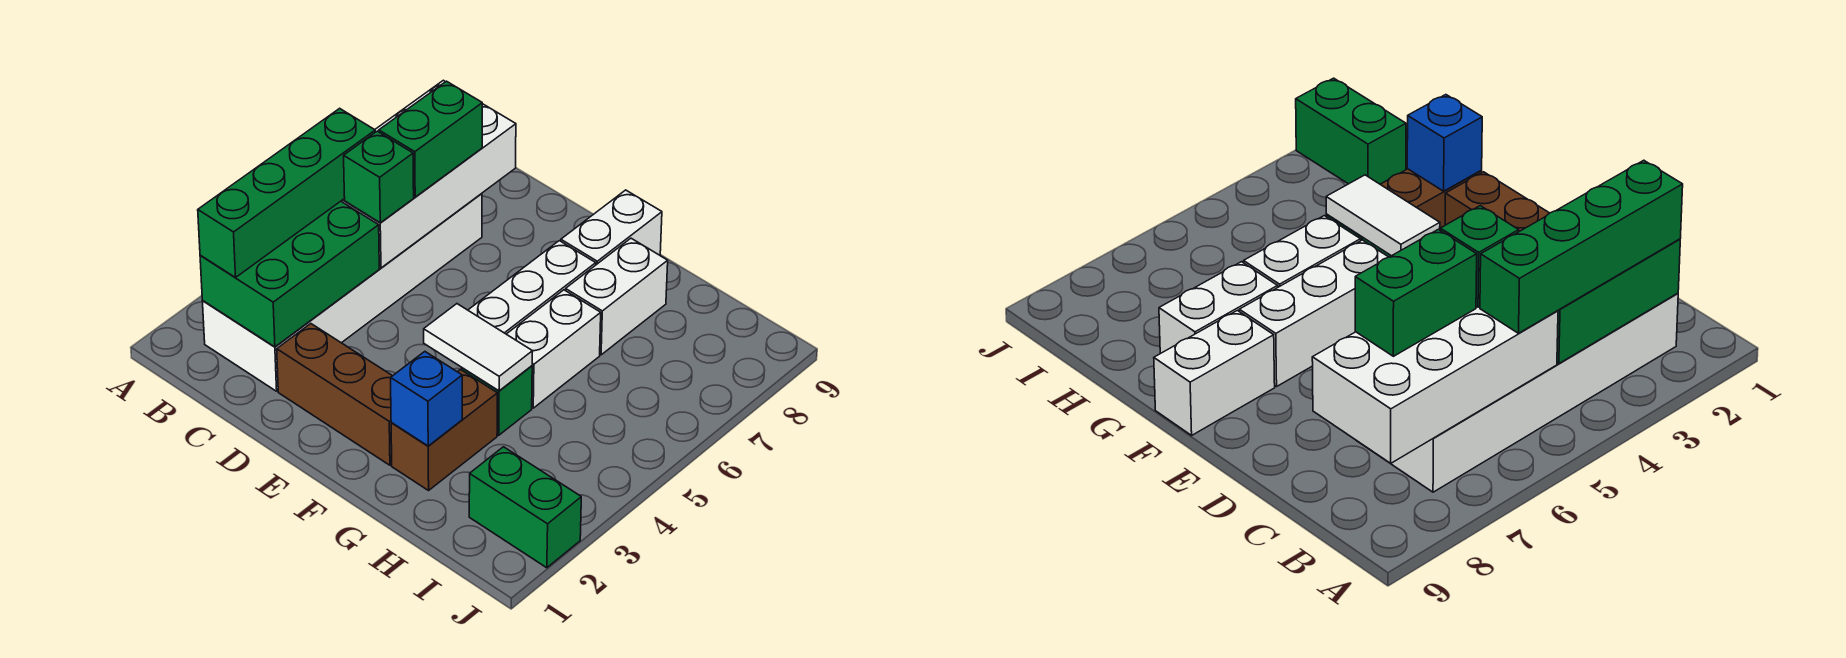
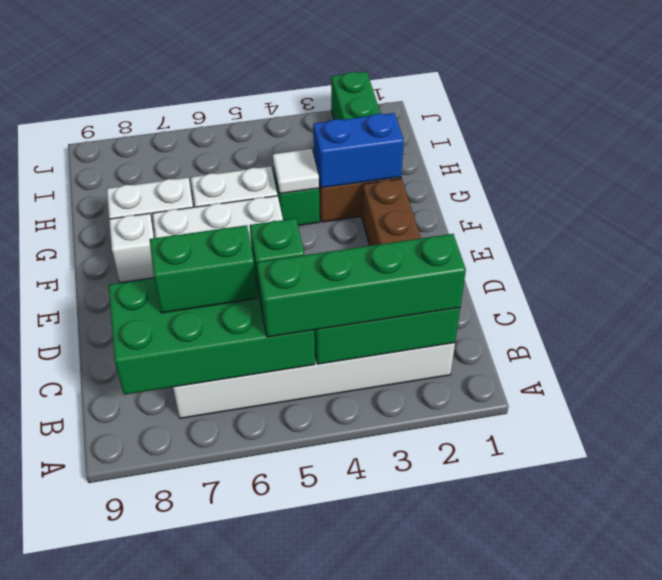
white brick B5:C8 level 2 -> green brick B5:C8 level 2
white tile F4:G4 level 2 -> white tile G4 level 2
white brick F8:F9 level 1 -> white brick F8 level 1
blue brick G2 level 2 -> blue brick G2:G3 level 2

